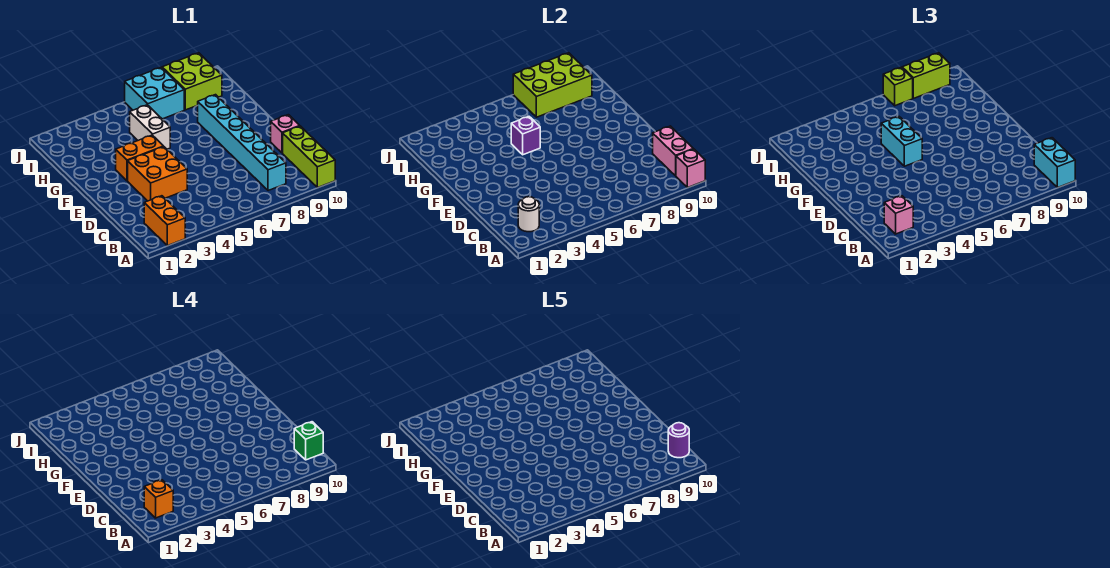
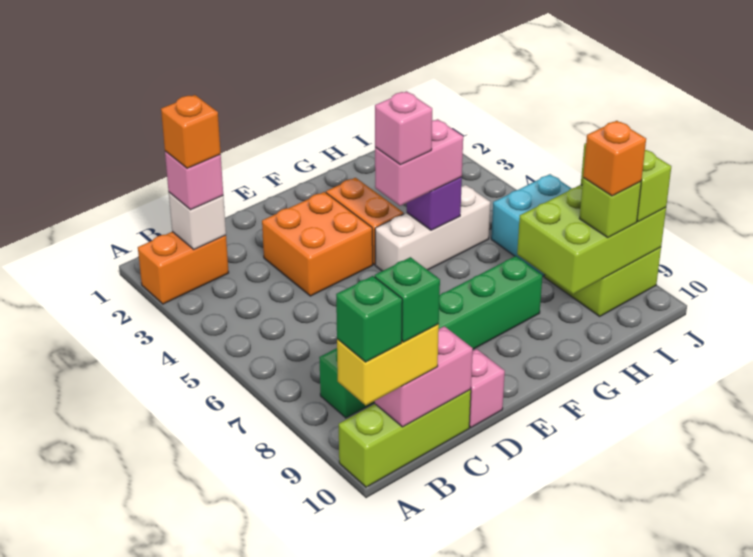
pink brick A10 level 2 -> pink brick F5 level 4
cyan brick A10:B10 level 3 -> yellow brick A10:B10 level 3
none -> green brick A10 level 4
white round brick B2 level 2 -> white brick B2 level 2
cyan brick B8:G8 level 1 -> green brick B8:G8 level 1
purple round brick B10 level 5 -> none
cyan brick F5:G5 level 3 -> pink brick F5:G5 level 3
white brick G5:H5 level 1 -> white brick F5:H5 level 1
lime brick I7:J9 level 2 -> lime brick H8:J9 level 2
none -> orange brick I9 level 4
lime brick J7 level 3 -> lime brick I9 level 3

